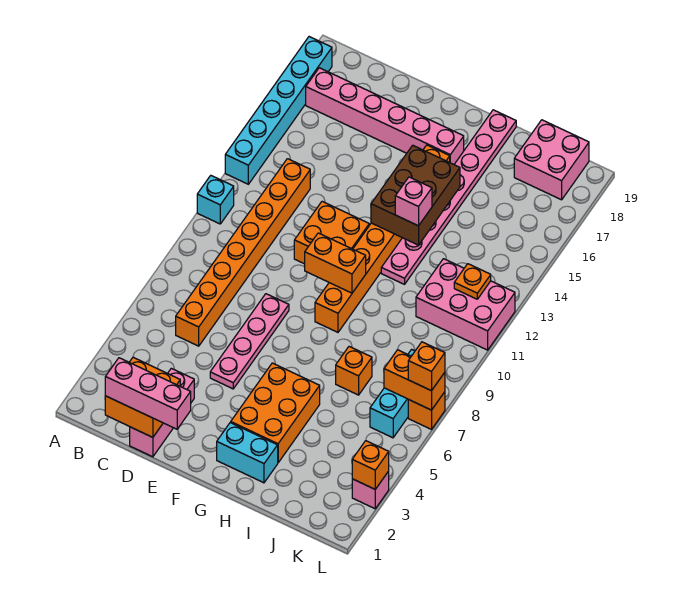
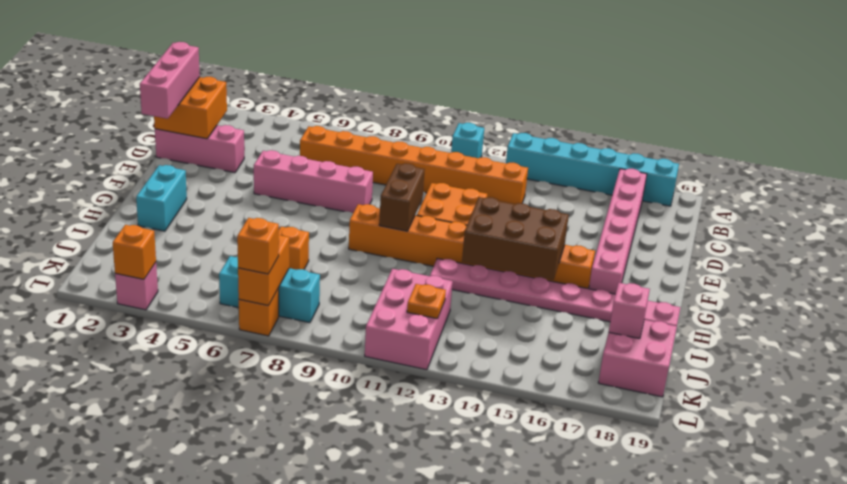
pink plate E5:E8 level 1 -> pink brick E5:E8 level 1
orange brick F10:G10 level 2 -> brown brick F10:G10 level 2
orange brick G3:H5 level 1 -> none
pink brick H13 level 3 -> pink brick J18 level 2

